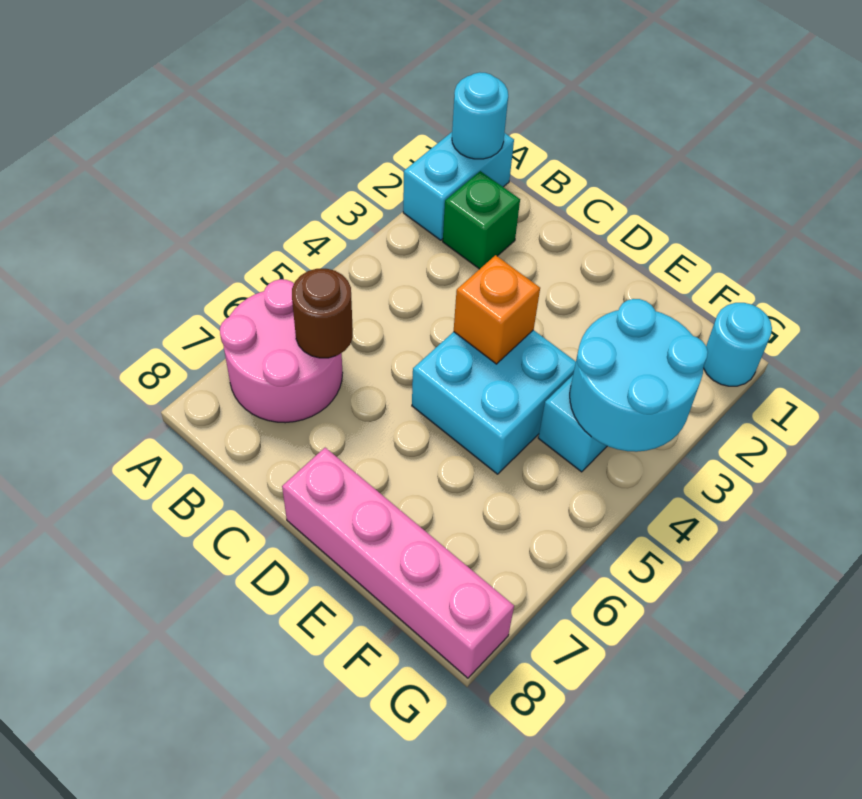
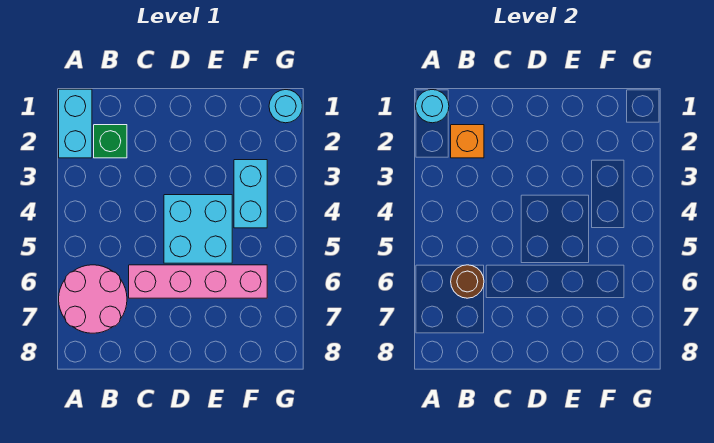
orange brick D4 level 2 -> orange brick B2 level 2
pink brick D8:G8 level 1 -> pink brick C6:F6 level 1
cyan round brick F3:G4 level 2 -> none

